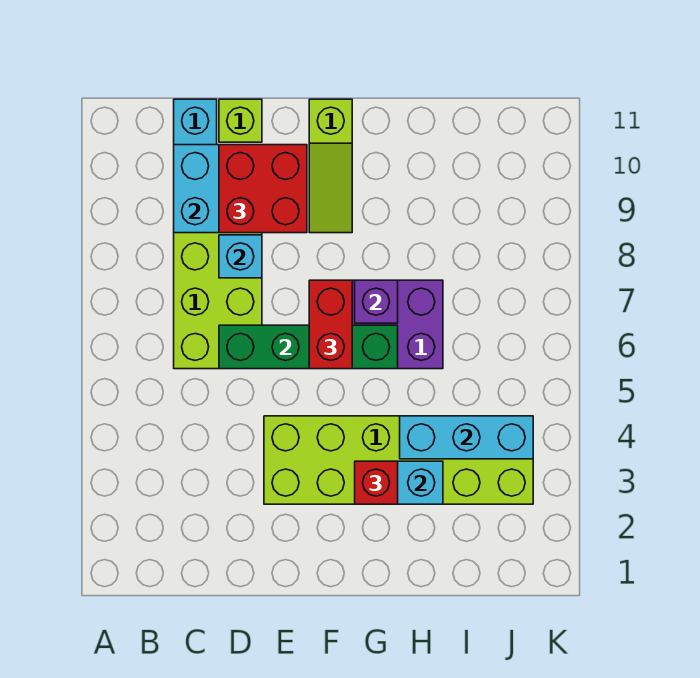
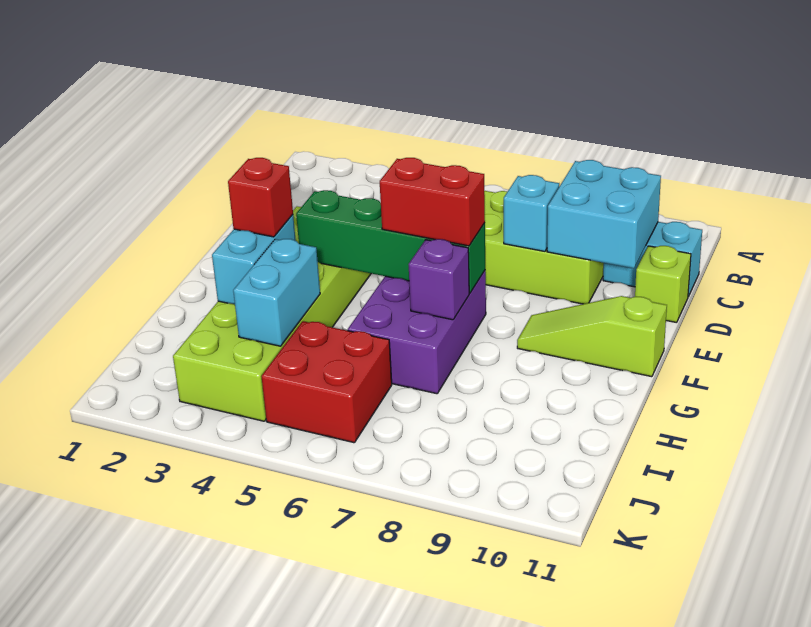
green brick D6:G6 level 2 -> green brick F4:F7 level 2
red brick D9:E10 level 3 -> red brick I5:J6 level 1
cyan brick H4:J4 level 2 -> cyan brick H4:I4 level 2

